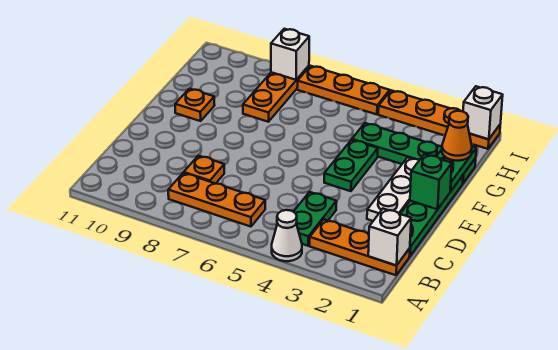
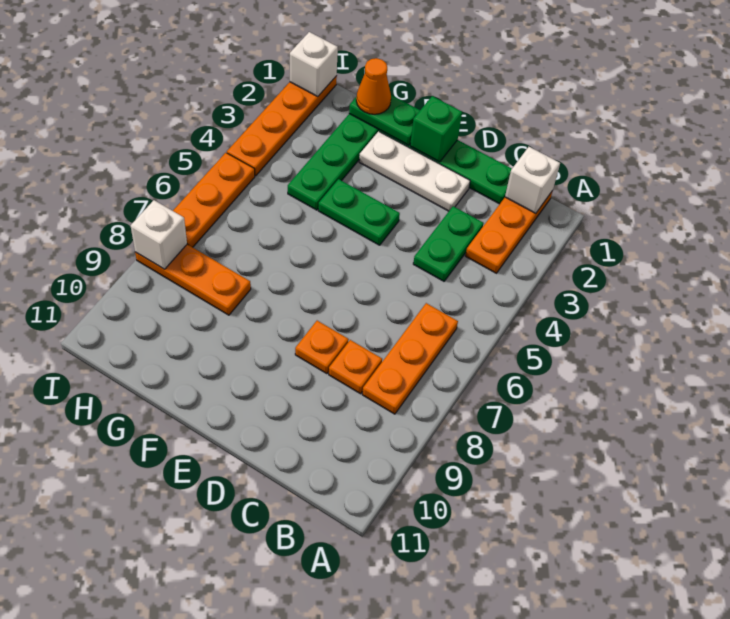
white cone A4 level 1 -> none
green plate B4:C4 level 1 -> green plate C3:C4 level 1
orange plate F10 level 1 -> orange plate D8 level 1

